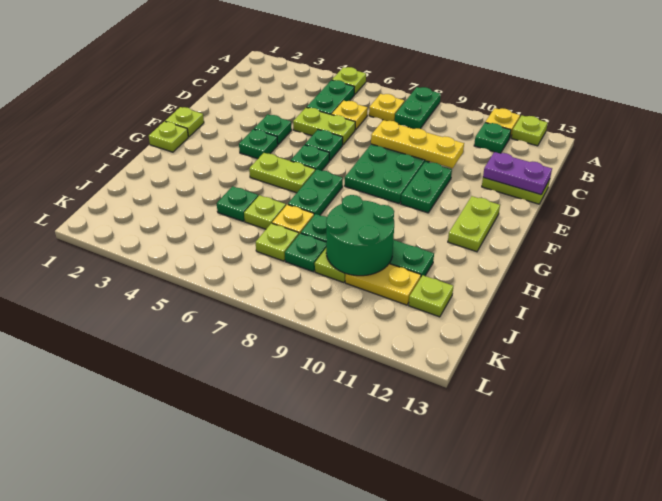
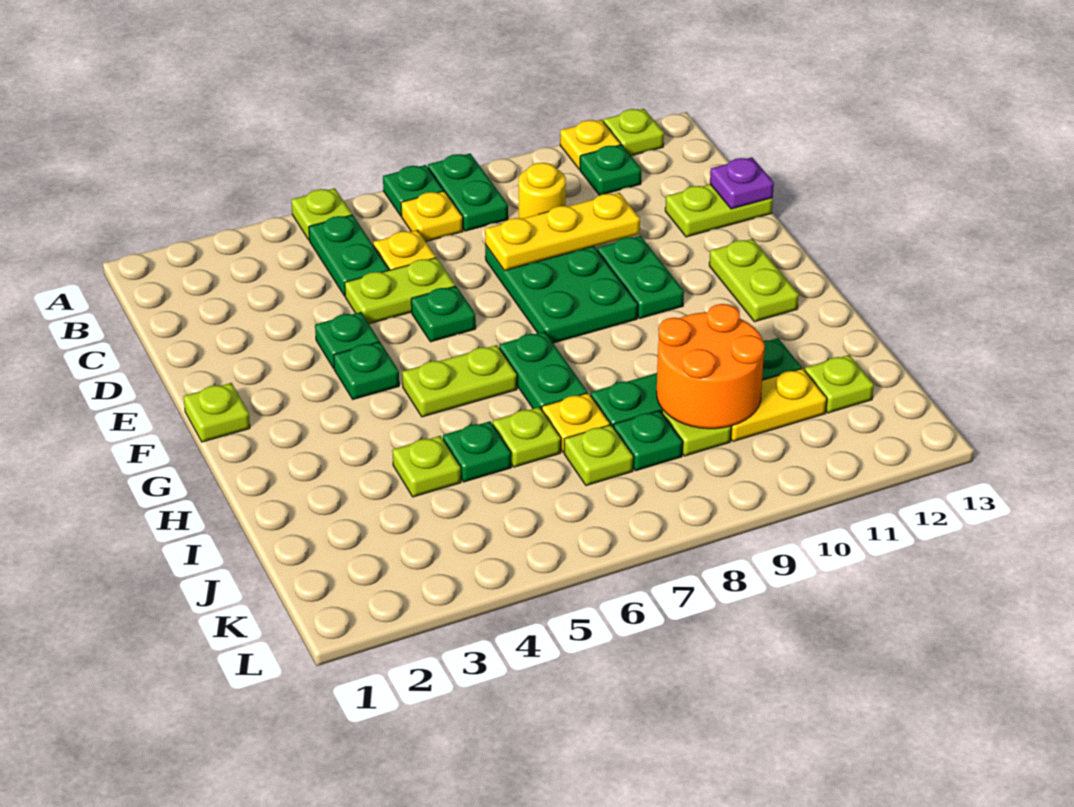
none -> yellow round brick C9 level 1
purple plate D12:D13 level 2 -> purple plate D13 level 2
green plate F6 level 1 -> green plate A7 level 1
lime plate G1 level 1 -> lime plate I4 level 1
green round brick I9:J10 level 2 -> orange round brick I9:J10 level 2

